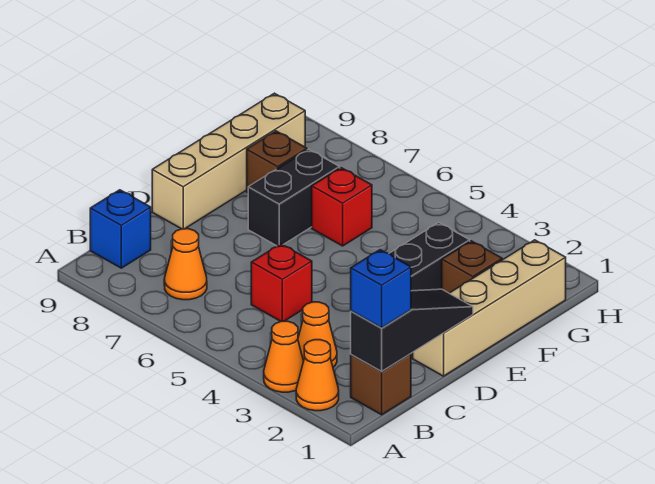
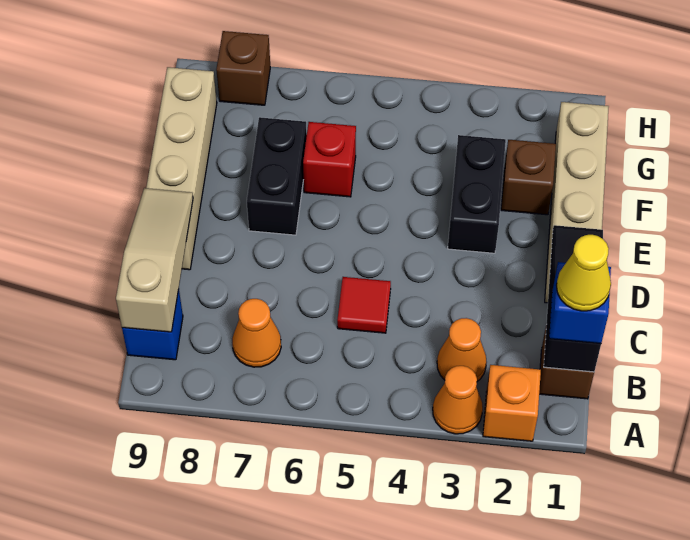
orange cone A2 level 1 -> orange brick A2 level 1
none -> yellow cone B1 level 4
none -> tan slope B9:D9 level 2 top B
red brick C5 level 1 -> red tile C5 level 1
brown brick F8 level 1 -> brown brick H8 level 1

